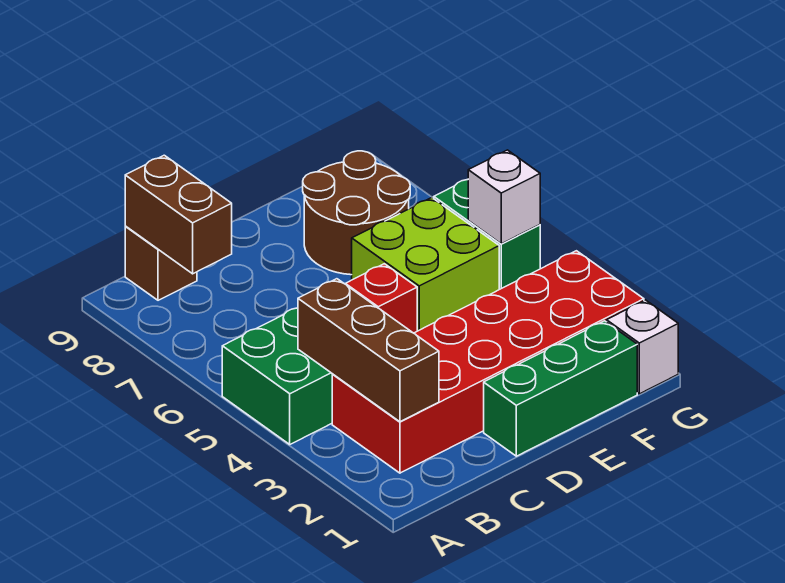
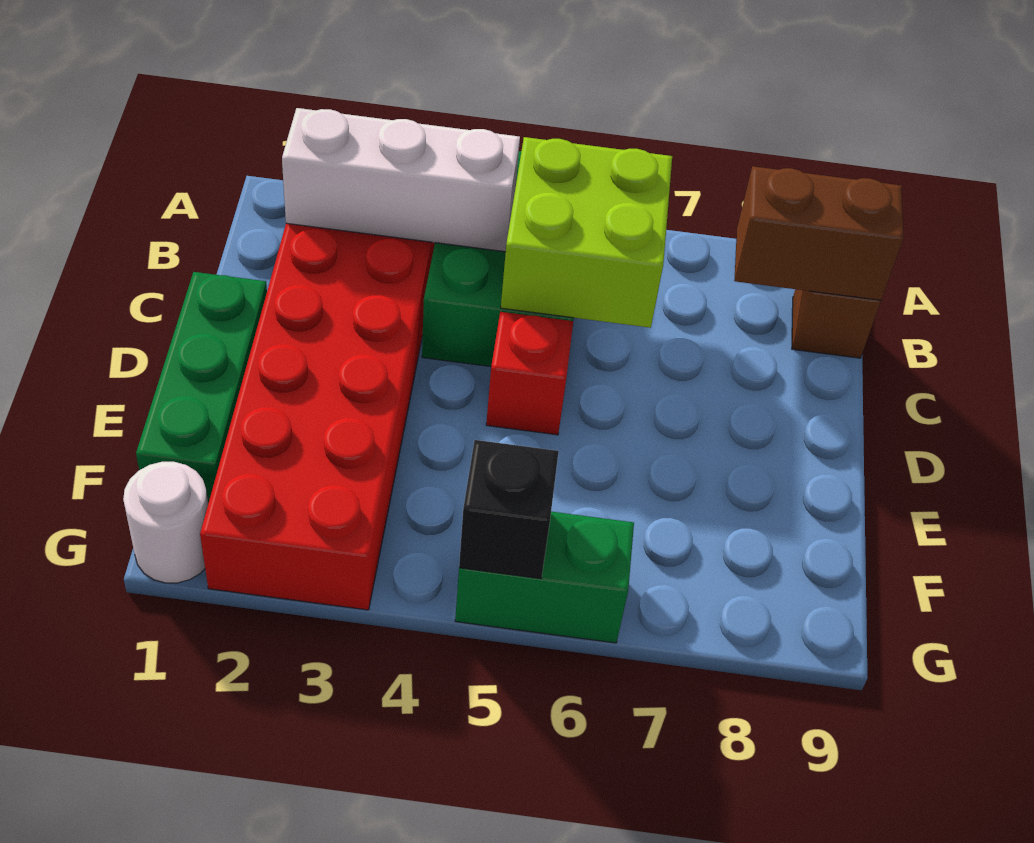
brown brick B2:B4 level 2 -> white brick B2:B4 level 2
lime brick E5:F6 level 1 -> lime brick B5:C6 level 2
brown round brick E7:F8 level 1 -> none
white brick G1 level 1 -> white round brick G1 level 1
white brick G5 level 2 -> black brick G5 level 2

